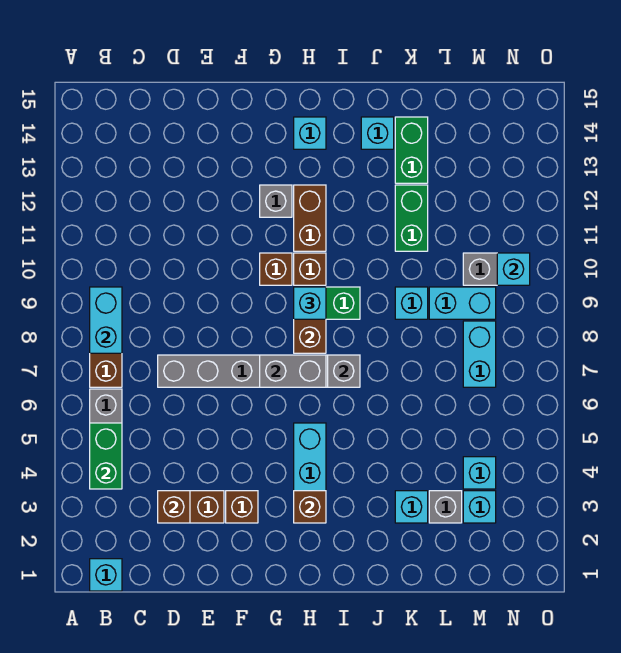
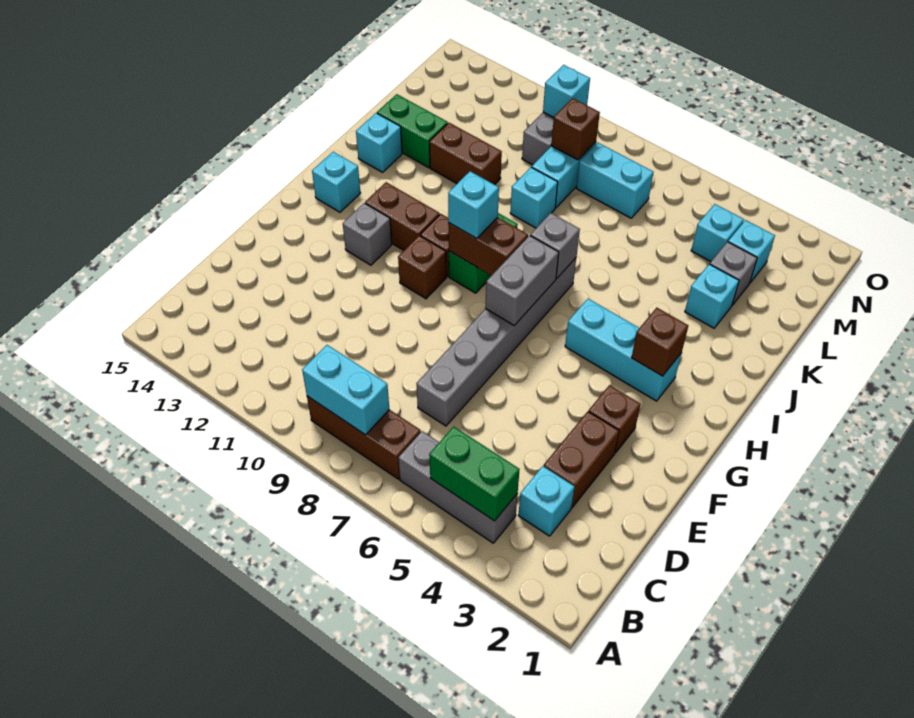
cyan brick B1 level 1 -> cyan brick C3 level 1
brown brick D3 level 2 -> brown brick M9 level 2
green brick K11:K12 level 1 -> brown brick K11:K12 level 1

